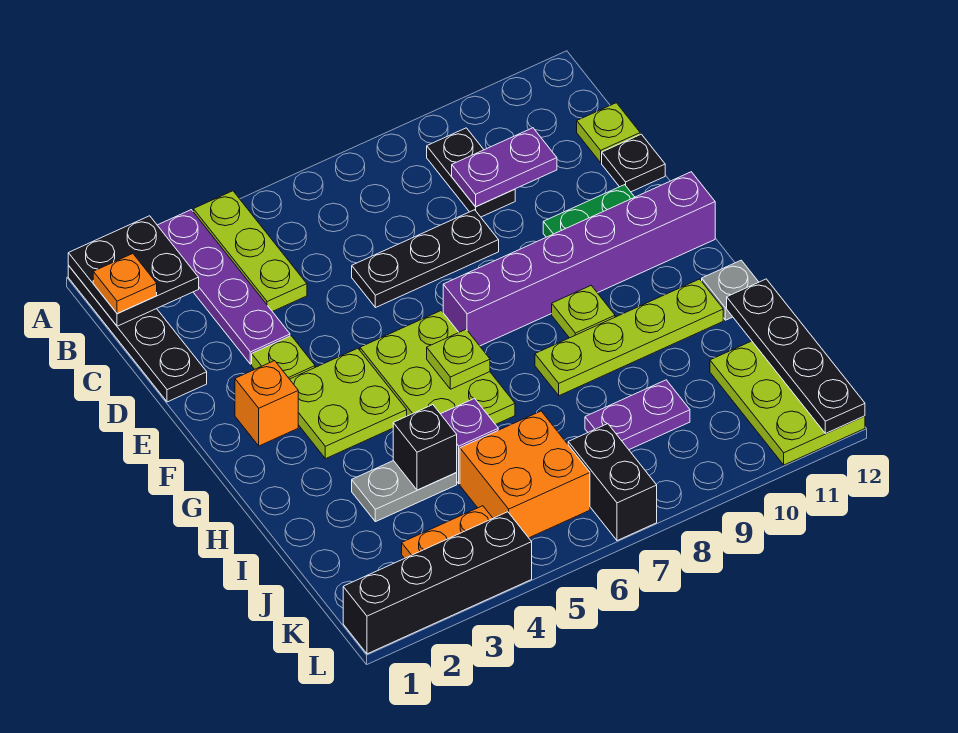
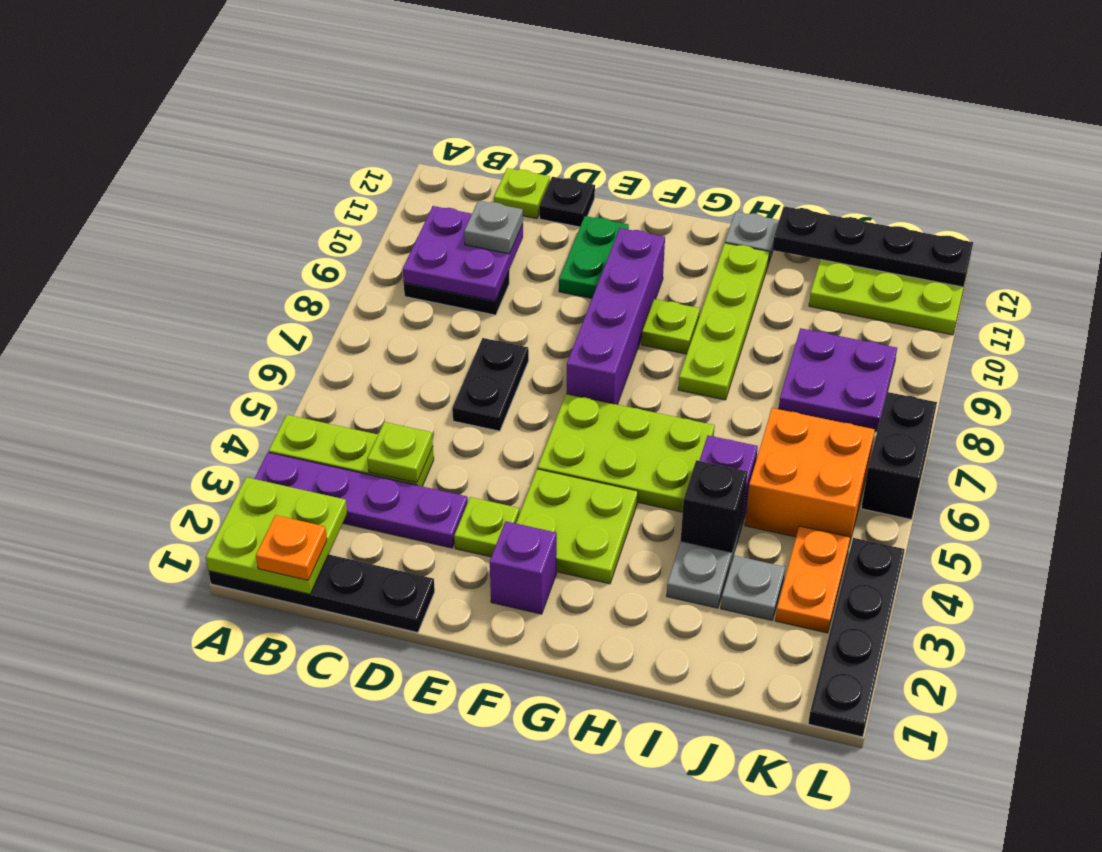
black plate A1:B2 level 2 -> lime plate A1:B2 level 2
purple plate C9:C10 level 2 -> purple plate B9:C10 level 2
none -> grey plate C10 level 3
black plate D6:D8 level 1 -> black plate D6:D7 level 1
orange brick F2 level 1 -> purple brick F2 level 1
purple brick F7:F12 level 1 -> purple brick F7:F10 level 1
lime plate G6 level 2 -> lime plate C4 level 2
none -> grey plate J3 level 1
purple plate J8:J9 level 1 -> purple plate J8:K9 level 1
black brick K7:L7 level 1 -> black brick L6:L7 level 1
black brick L1:L4 level 1 -> black plate L1:L4 level 1

